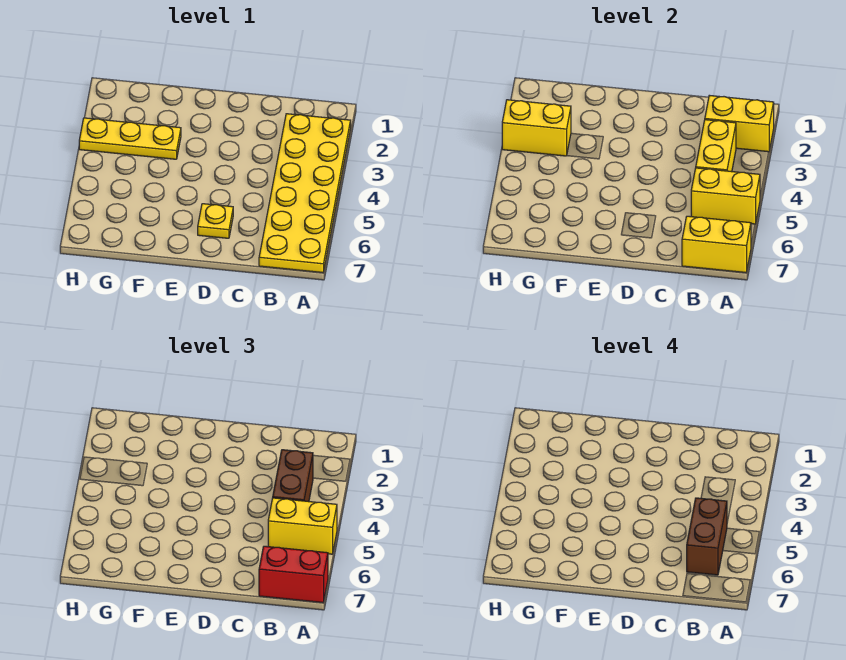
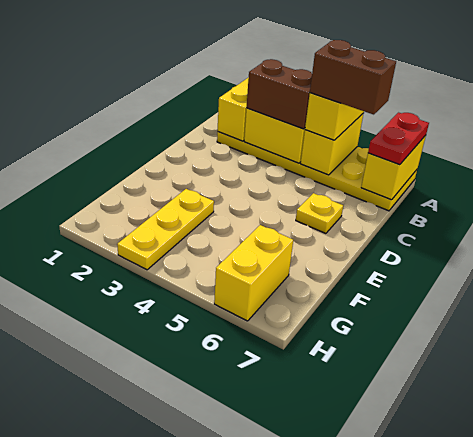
red brick A7:B7 level 3 -> red plate A7:B7 level 3
yellow brick G3:H3 level 2 -> yellow brick G6:H6 level 1

